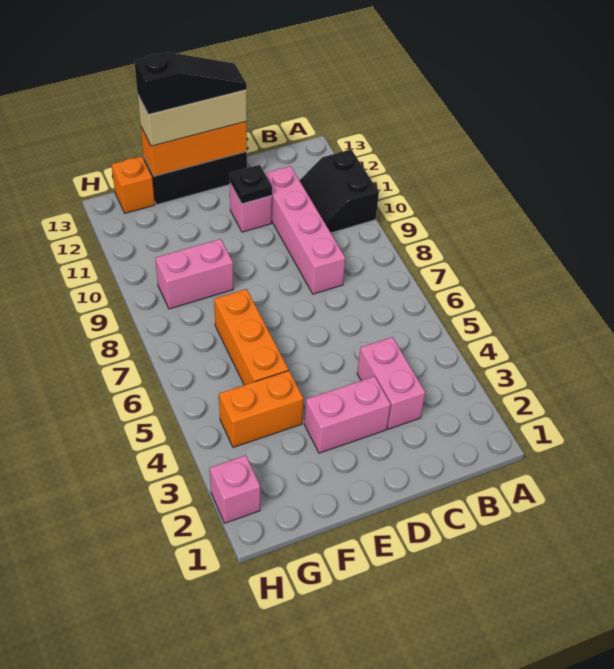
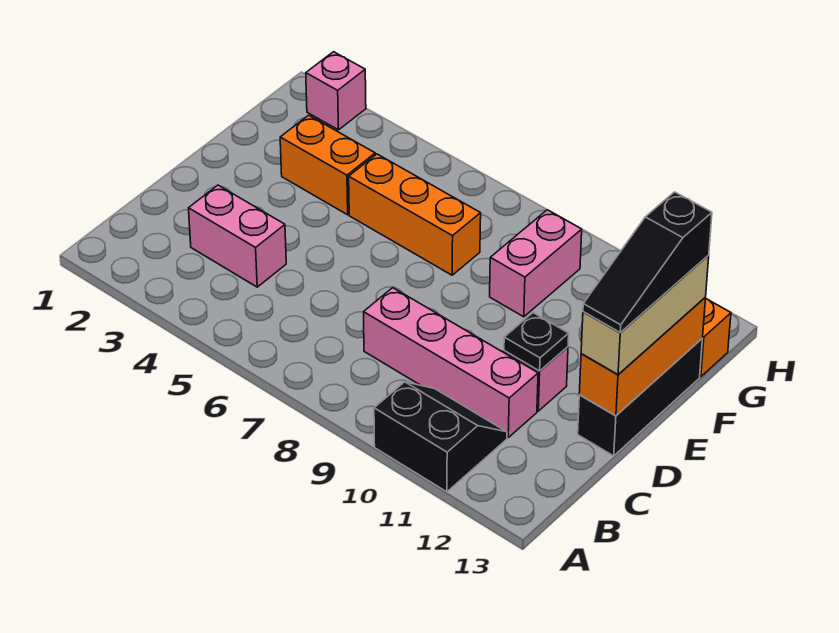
pink brick D3:E3 level 1 -> none
orange brick F4:G4 level 1 -> orange brick F3:F4 level 1

